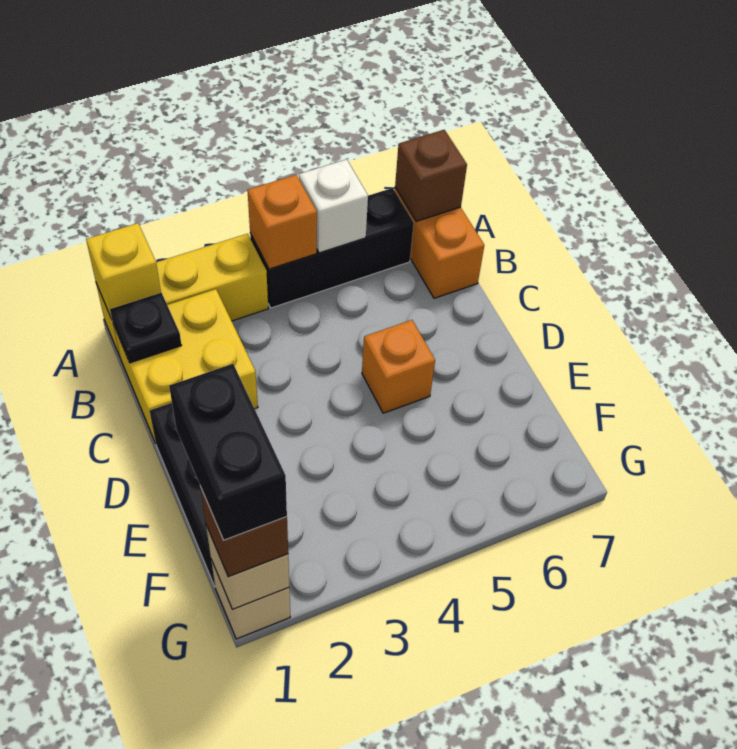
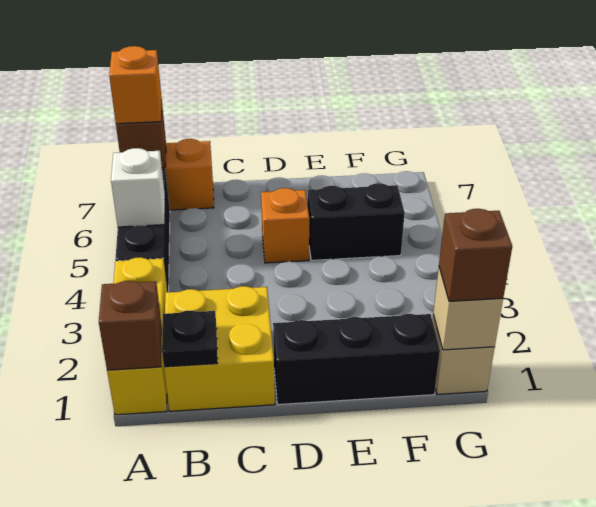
yellow brick A1 level 2 -> brown brick A1 level 2
orange brick A4 level 2 -> orange brick A7 level 3
black brick F1:G1 level 4 -> black brick E5:F5 level 1

